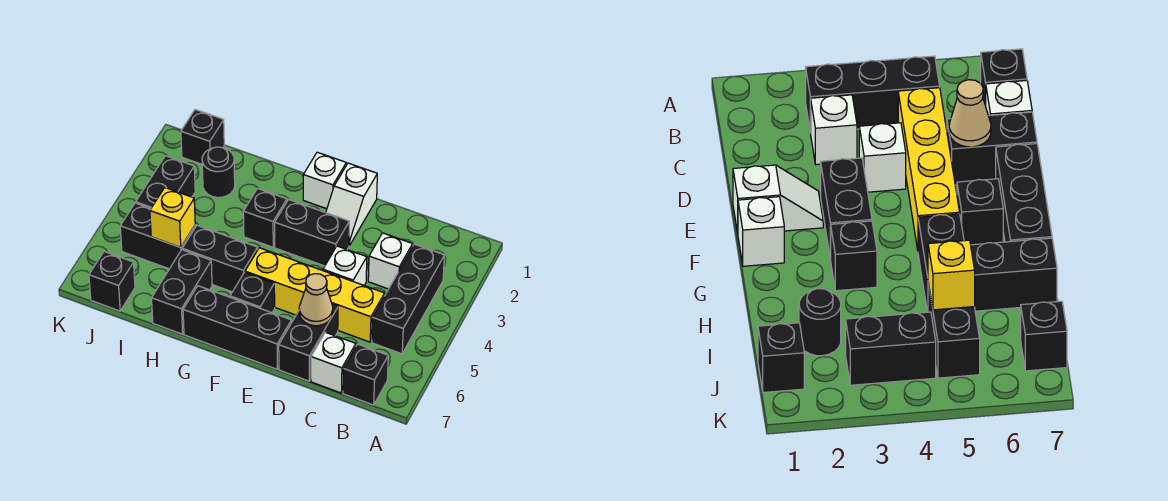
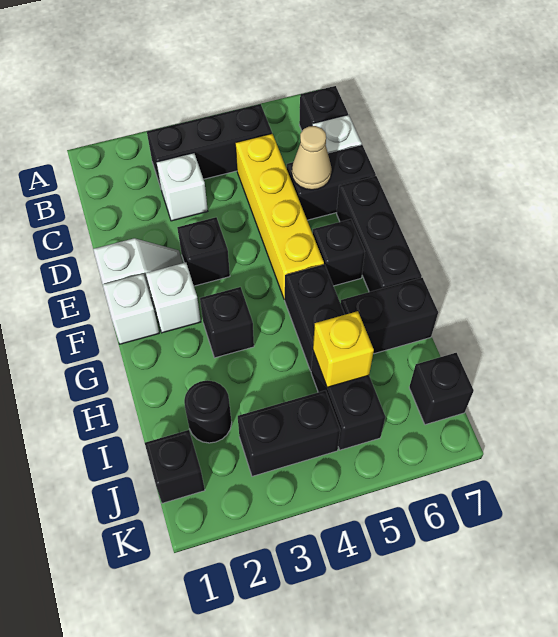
white brick D4 level 1 -> white brick F2 level 1
black brick E3:F3 level 1 -> black brick E3 level 1

